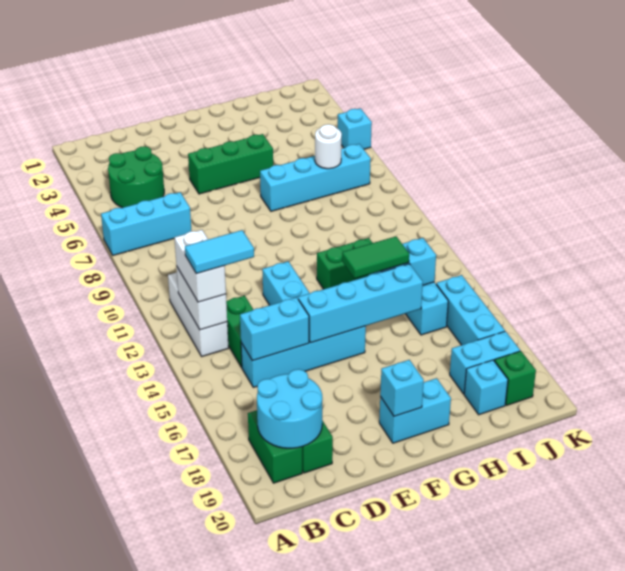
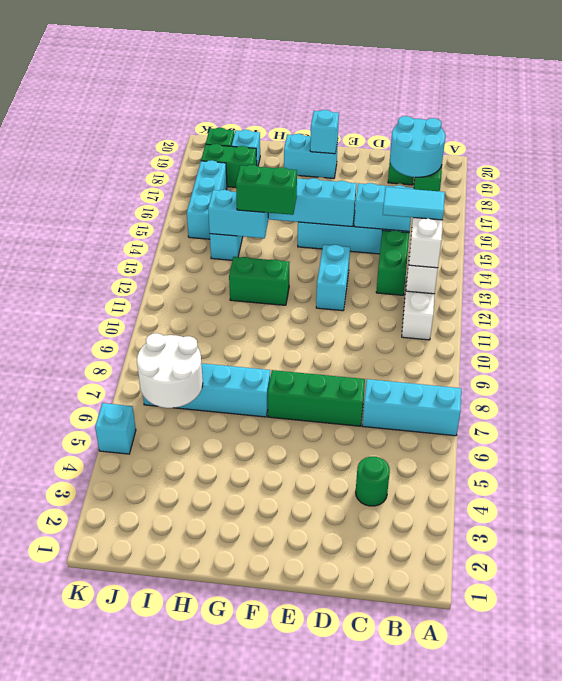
green round brick B4:C5 level 1 -> green round brick C4 level 1
green brick E5:G5 level 1 -> green brick D7:F7 level 1
green tile G14:H14 level 3 -> green brick G14:H14 level 3
white round brick I7 level 2 -> white round brick I6:J7 level 2
cyan brick I18:J18 level 1 -> green brick I18:J18 level 1

